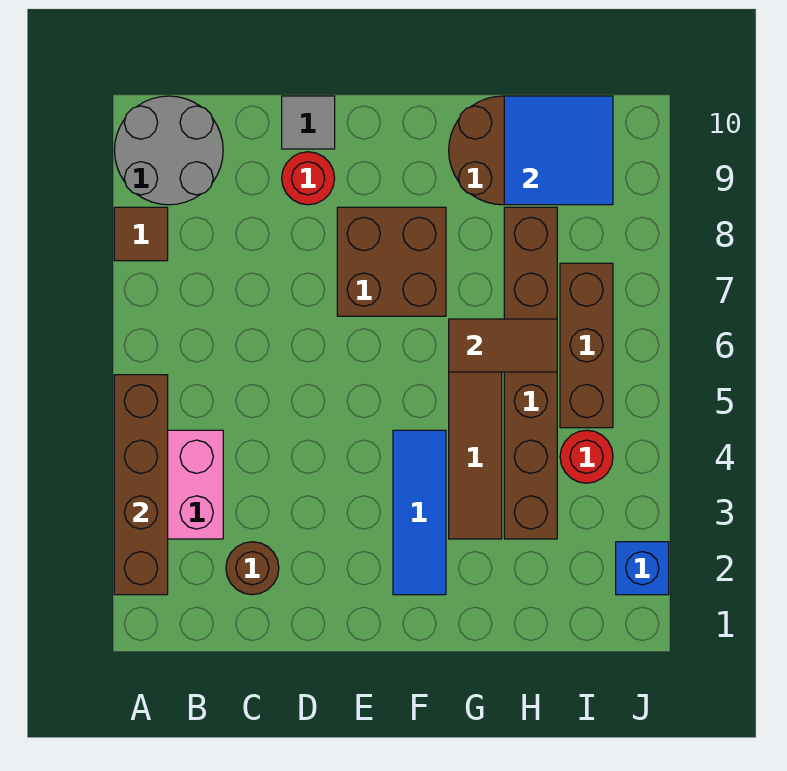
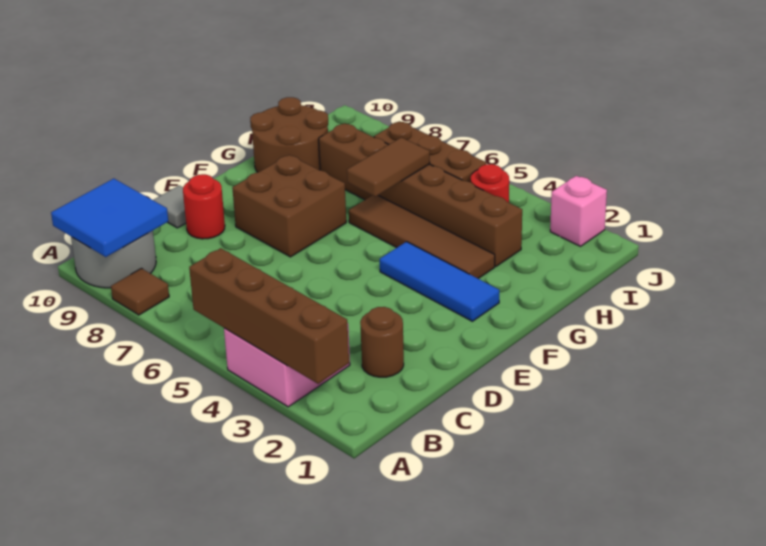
blue tile H9:I10 level 2 -> blue tile A9:B10 level 2
blue brick J2 level 1 -> pink brick J2 level 1

